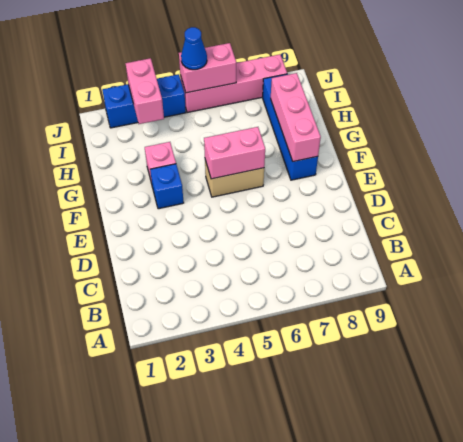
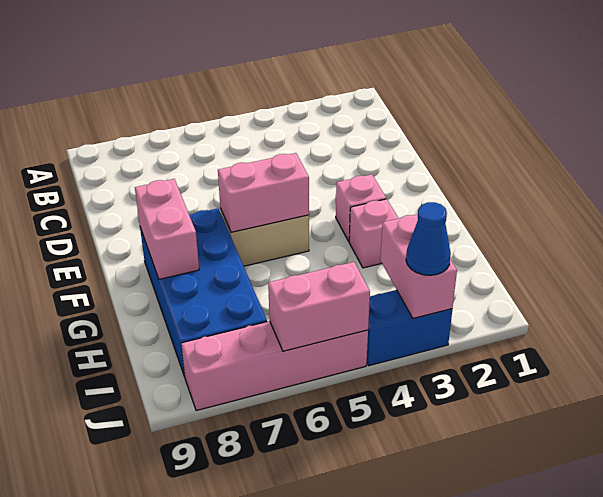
blue brick F3 level 1 -> pink brick F3 level 1
blue brick F8:I8 level 1 -> blue brick F7:I8 level 1
pink brick F8:H8 level 2 -> pink brick F8:G8 level 2
blue brick J2:J4 level 1 -> blue brick J3:J4 level 1
blue cone J5 level 3 -> blue cone J3 level 3

